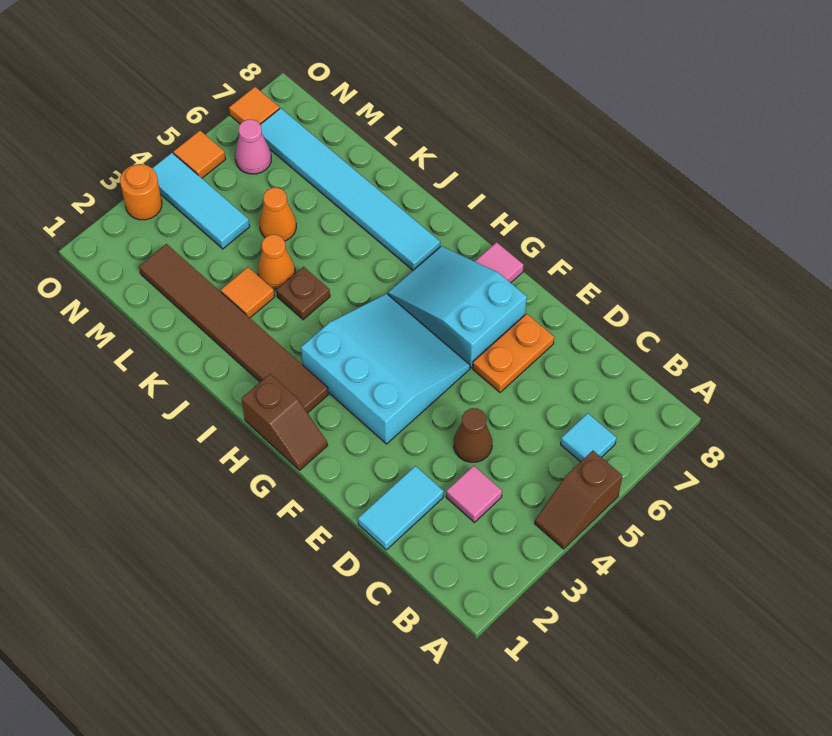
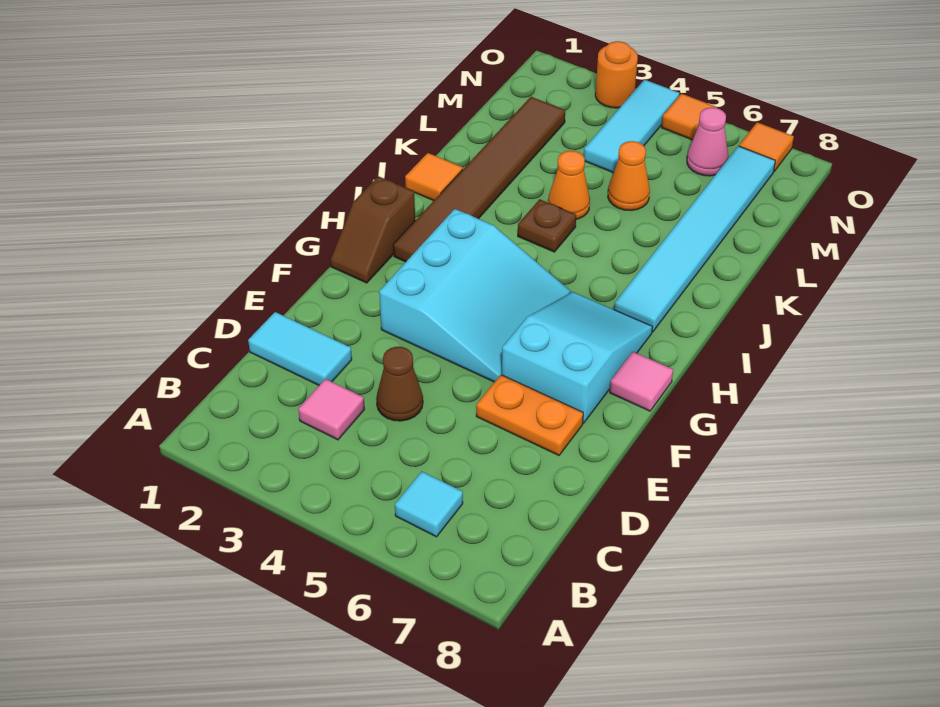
brown slope A4:A5 level 1 top 5 -> none
orange tile K3 level 1 -> orange tile J1 level 1

